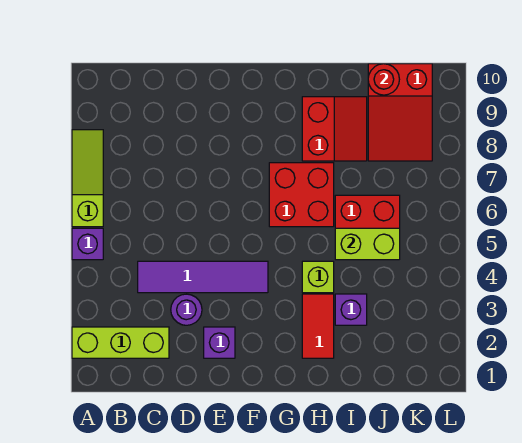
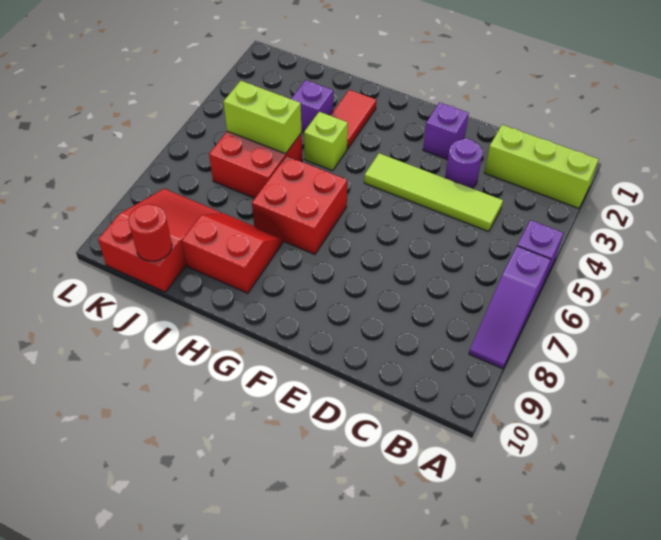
lime slope A6:A8 level 1 top 6 -> purple slope A6:A8 level 1 top 6
purple tile C4:F4 level 1 -> lime tile C4:F4 level 1
red slope H8:I9 level 1 top H -> red slope H8:I9 level 1 top 9

